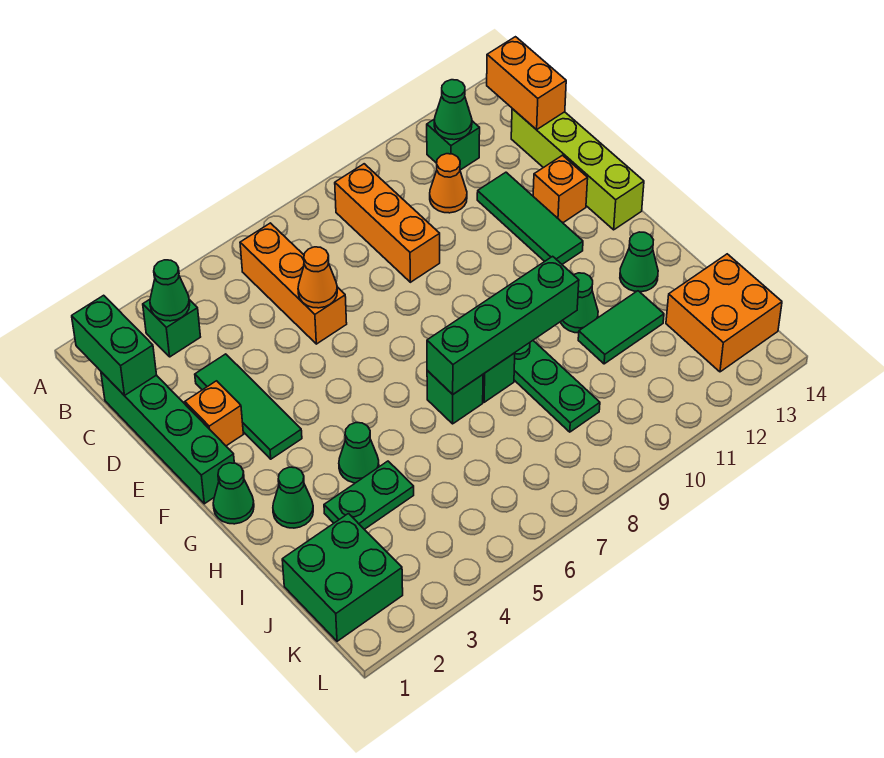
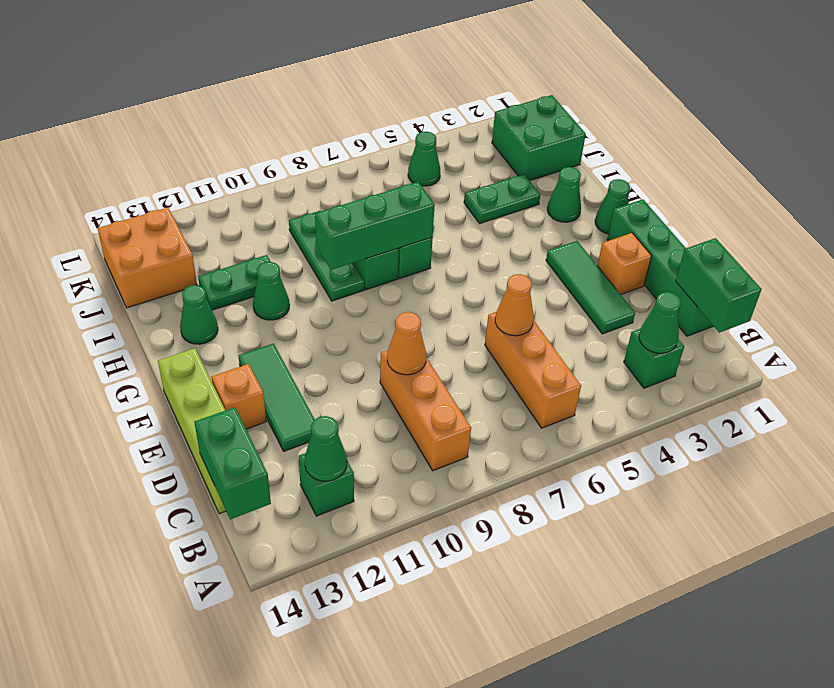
orange brick B14:C14 level 2 -> green brick B14:C14 level 2
orange cone C11 level 1 -> orange cone D9 level 2
green cone H4 level 1 -> green cone K5 level 1
green brick H7:H10 level 2 -> green brick H7:H9 level 2
green tile I11:I12 level 1 -> green plate I11:I12 level 1

